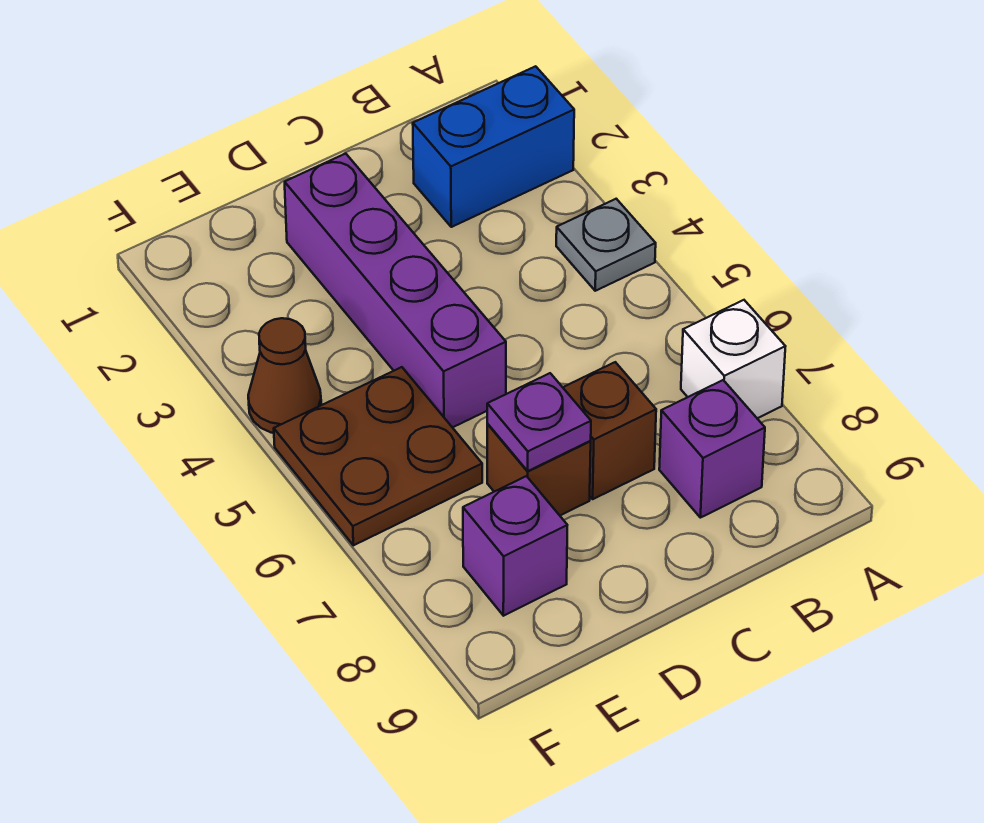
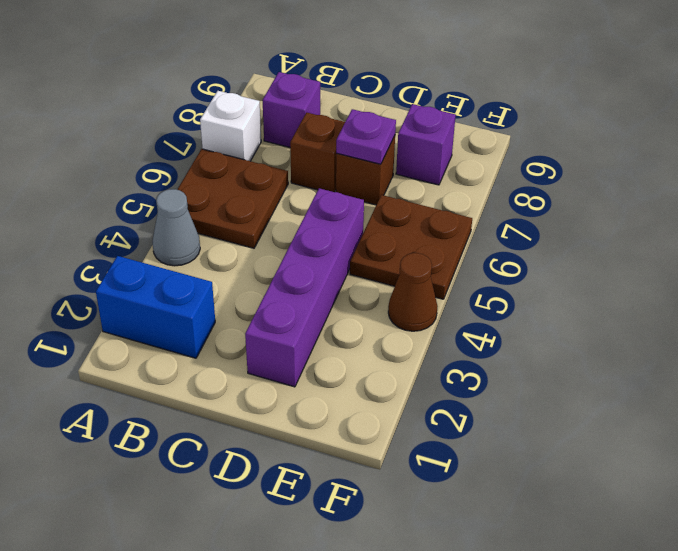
grey plate A4 level 1 -> grey cone A4 level 1
none -> brown plate A5:B6 level 1

